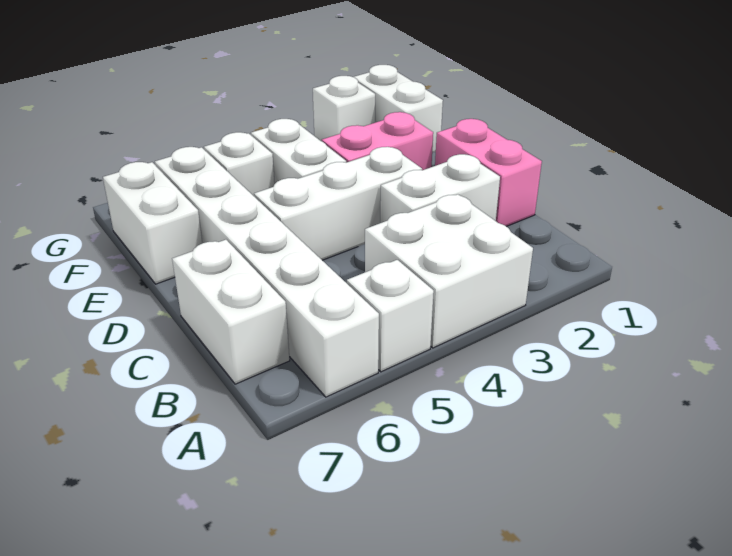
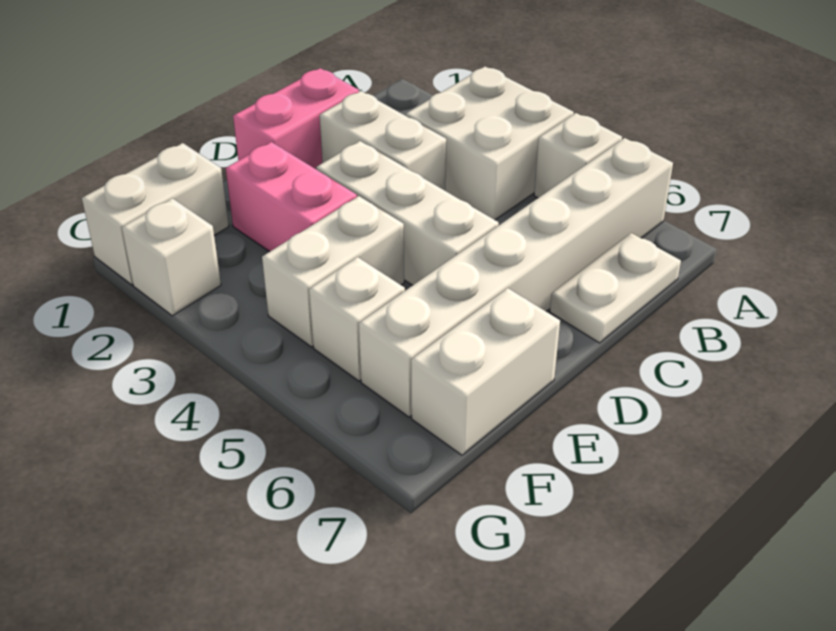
white brick B7:C7 level 1 -> white plate B7:C7 level 1

